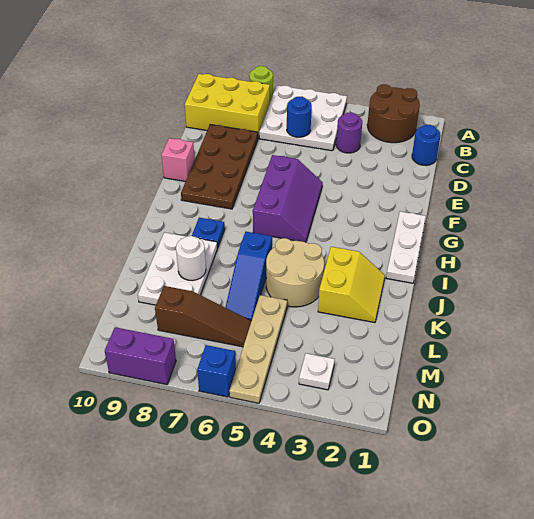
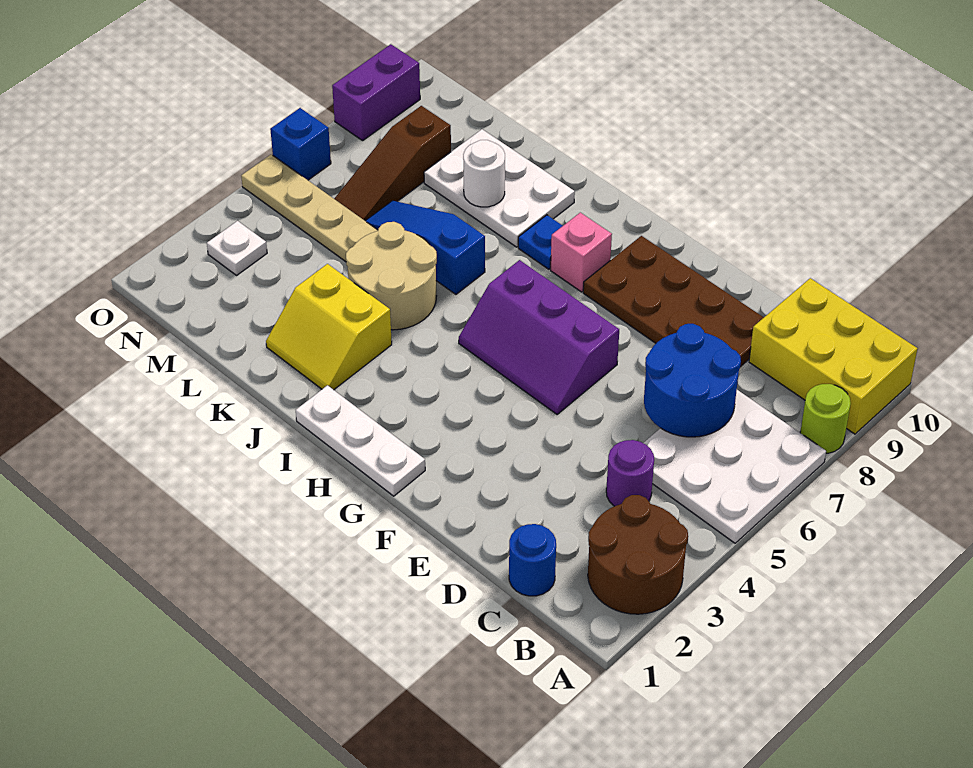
yellow brick B8:C10 level 1 -> yellow brick A9:C10 level 1
blue round brick C6 level 2 -> blue round brick C6:D7 level 2
pink brick F10 level 1 -> pink brick H8 level 1

